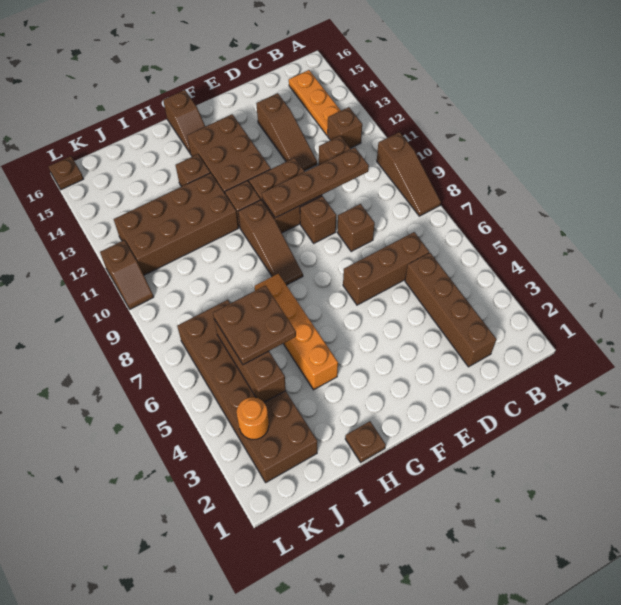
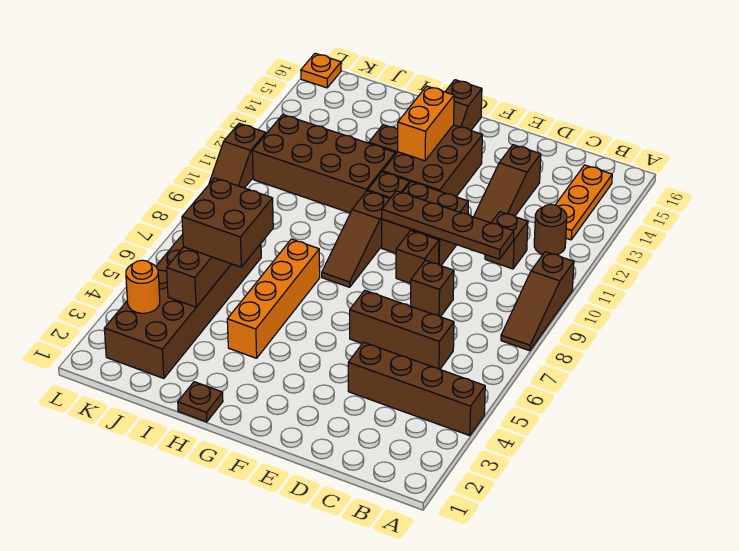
brown brick B12 level 1 -> brown round brick B12 level 1
brown brick C2:C5 level 1 -> brown brick A4:D4 level 1
none -> orange brick G13:G14 level 2
brown plate I5:J6 level 3 -> brown brick I5:J6 level 3
brown plate L16 level 1 -> orange plate L16 level 1

